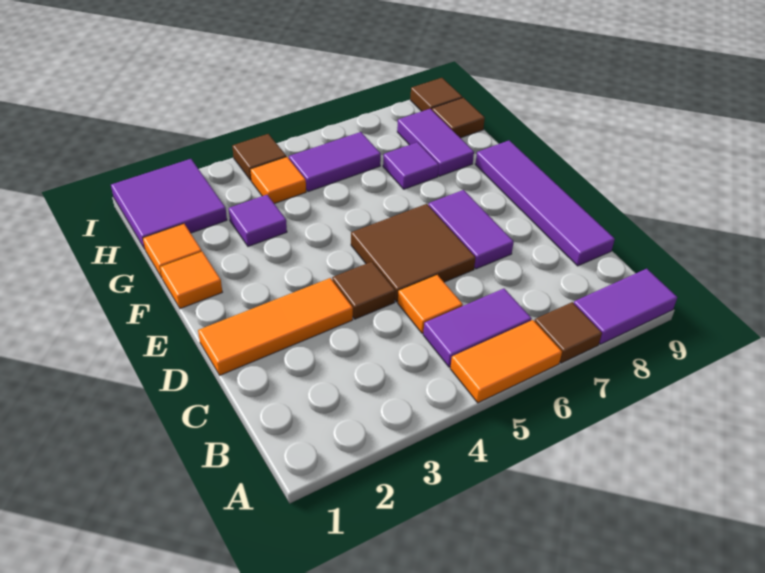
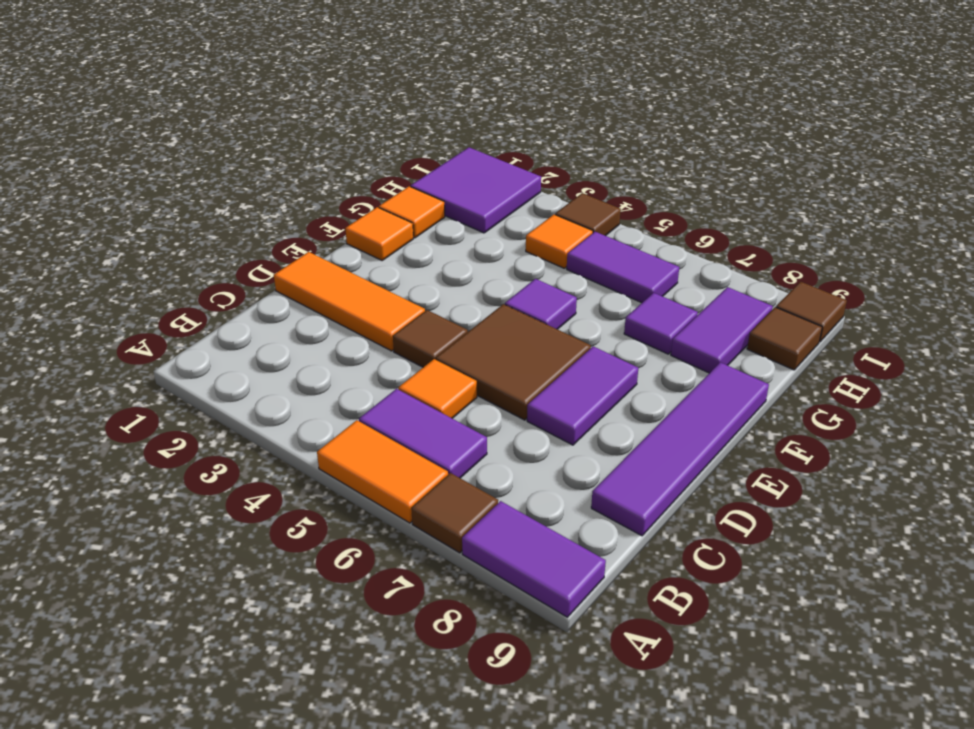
purple tile G3 level 1 -> purple tile F5 level 1

